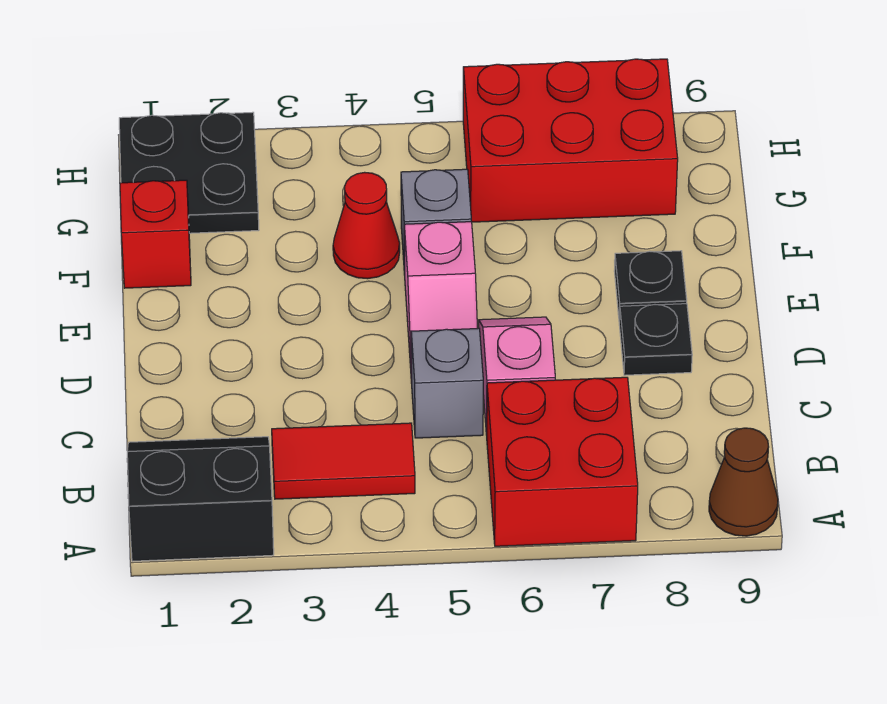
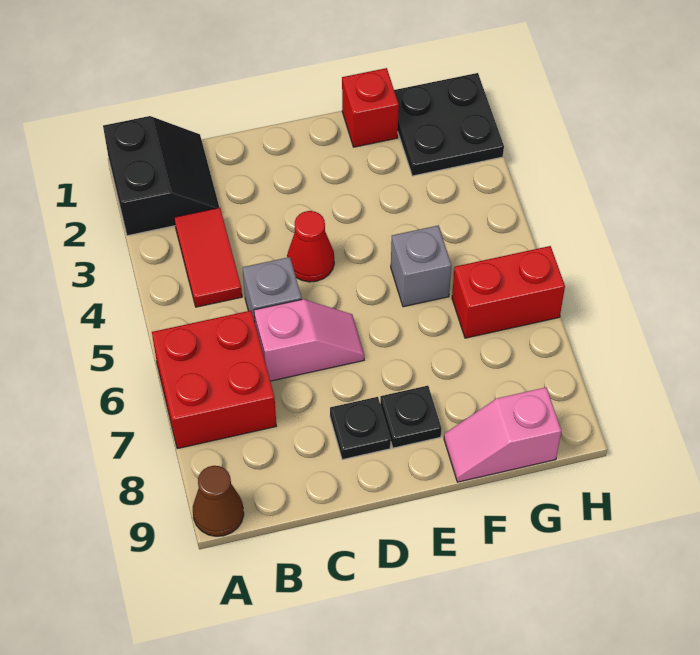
pink slope D5:E5 level 1 top E -> pink slope F9:G9 level 1 top G
red cone F4 level 1 -> red cone D4 level 1
red brick G6:H8 level 1 -> red brick G6:H6 level 1

